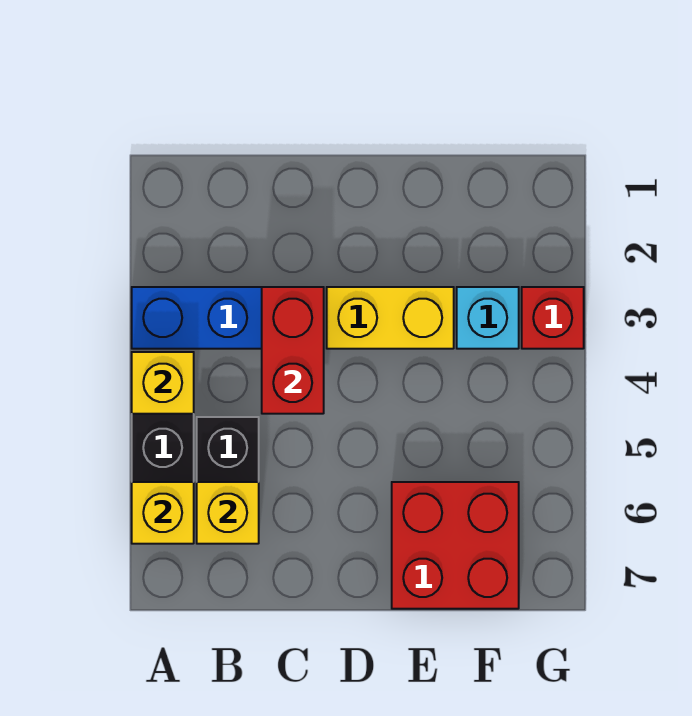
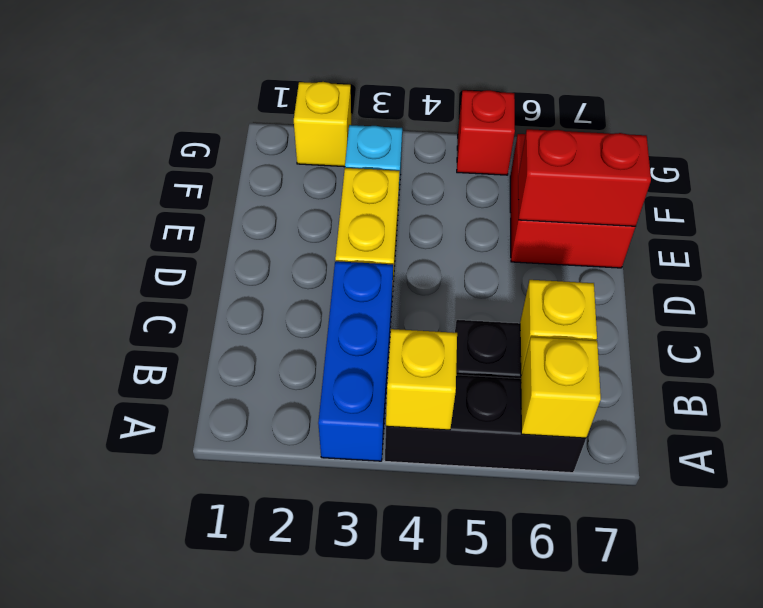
red brick C3:C4 level 2 -> red brick E6:E7 level 2
none -> yellow brick G2 level 1
red brick G3 level 1 -> red brick G5 level 1

